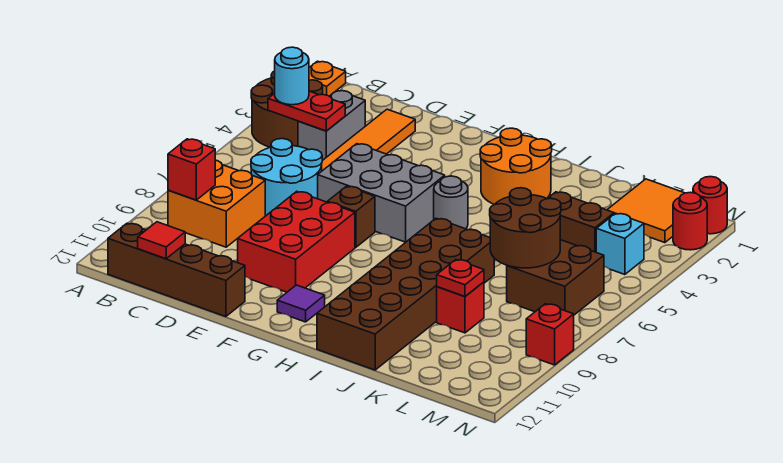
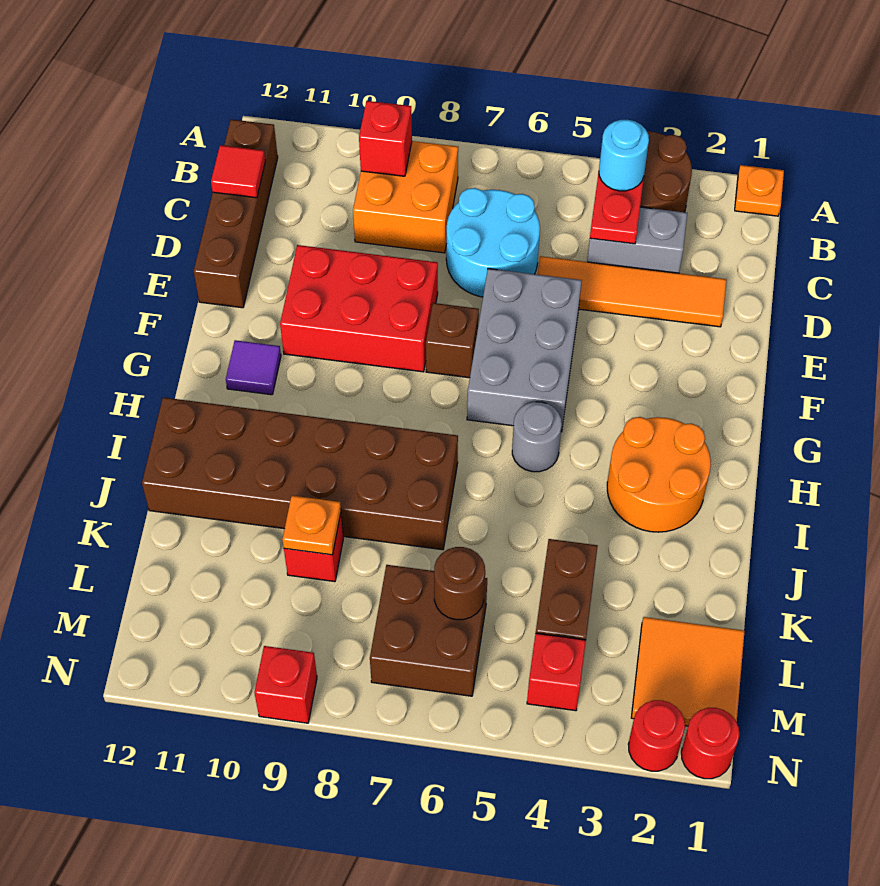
brown round brick K6:L7 level 2 -> brown round brick L6 level 2
red plate K9 level 2 -> orange plate K9 level 2
cyan brick M4 level 1 -> red brick M4 level 1

